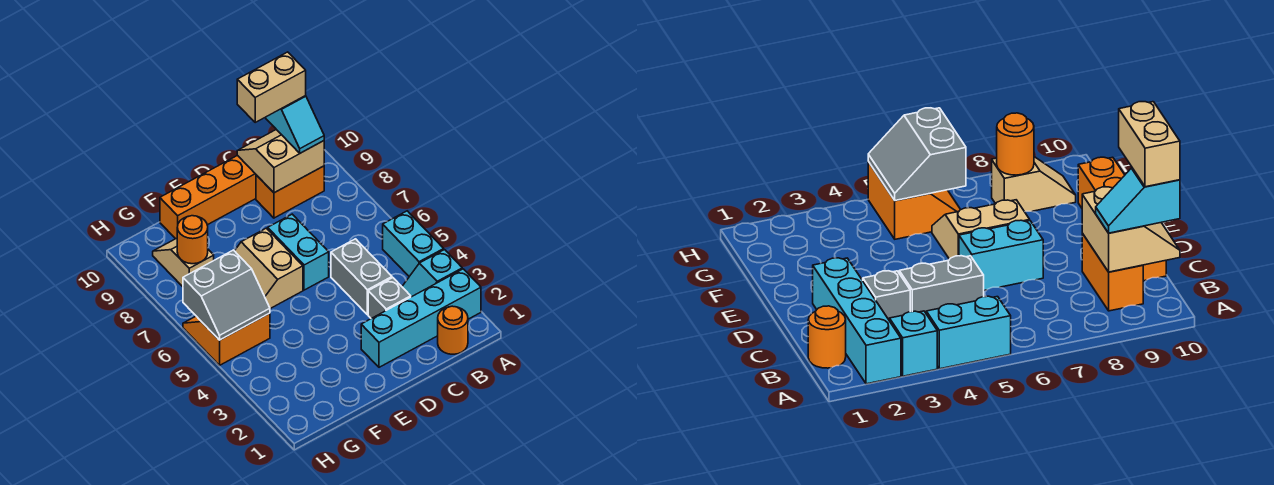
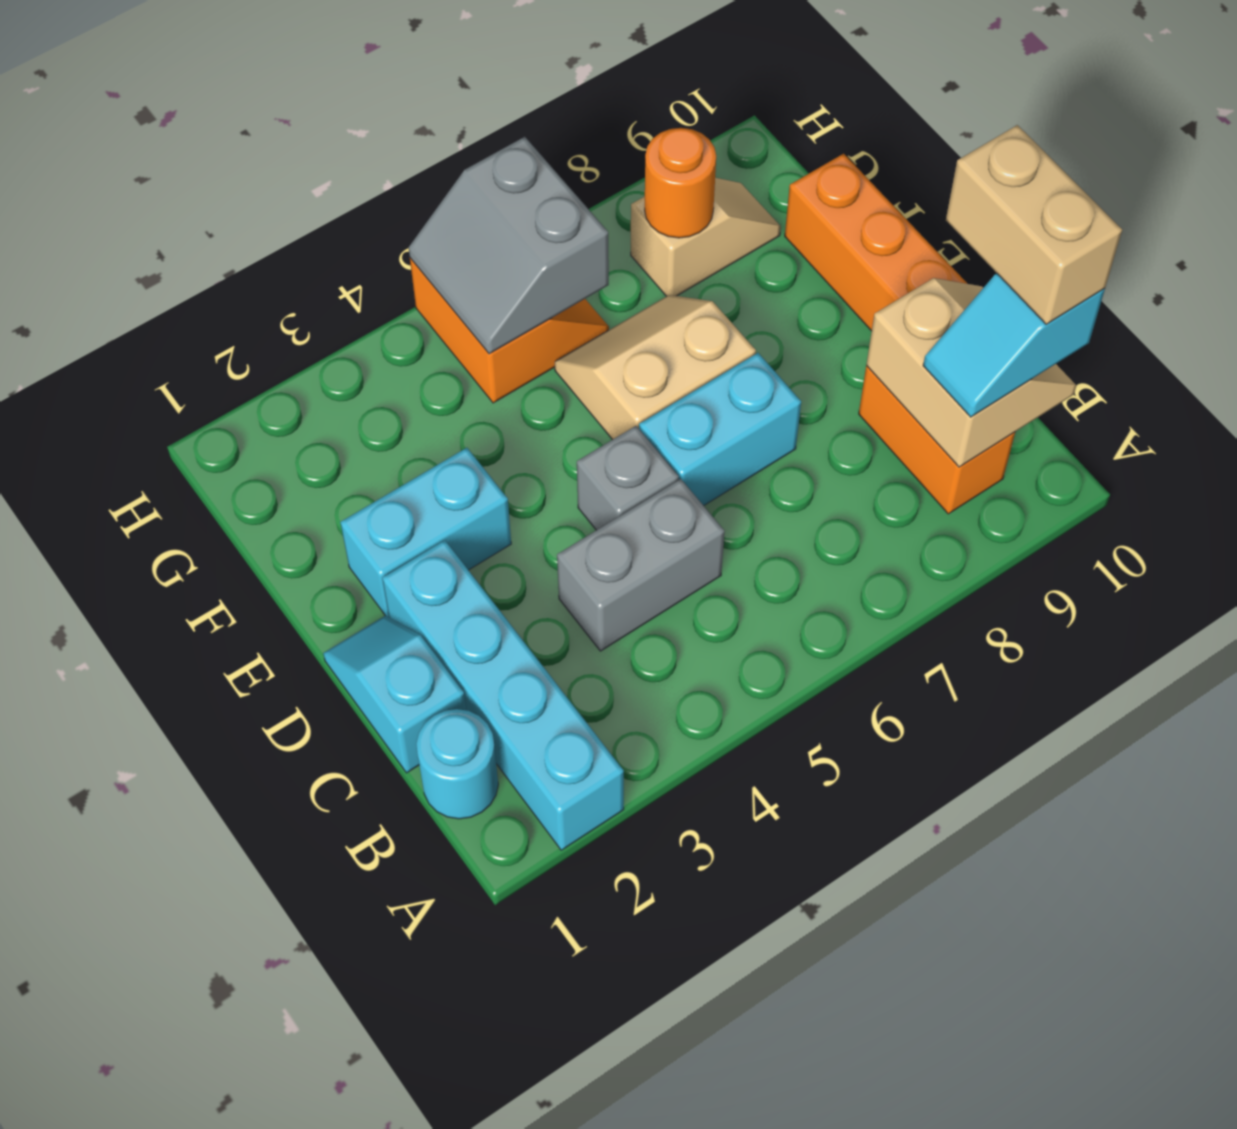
cyan slope A3:B3 level 1 top A -> cyan slope C1:D1 level 1 top C
cyan brick A4:A5 level 1 -> cyan brick E2:E3 level 1
orange round brick B1 level 1 -> cyan round brick B1 level 1
grey brick C3 level 1 -> grey brick D5 level 1

